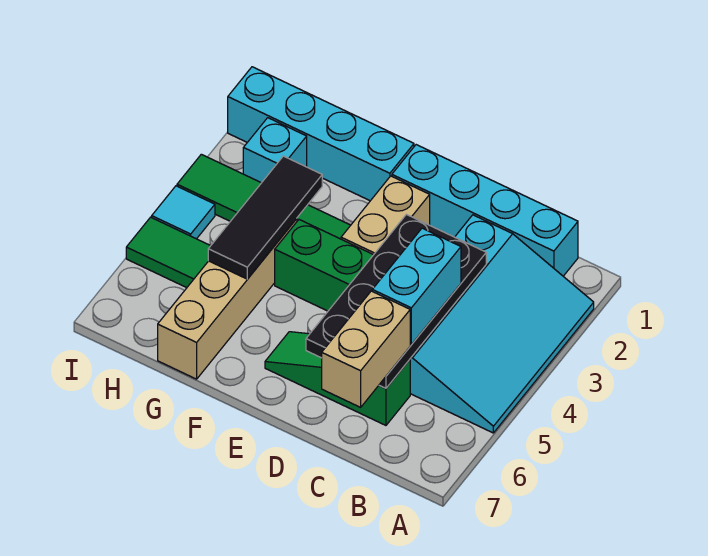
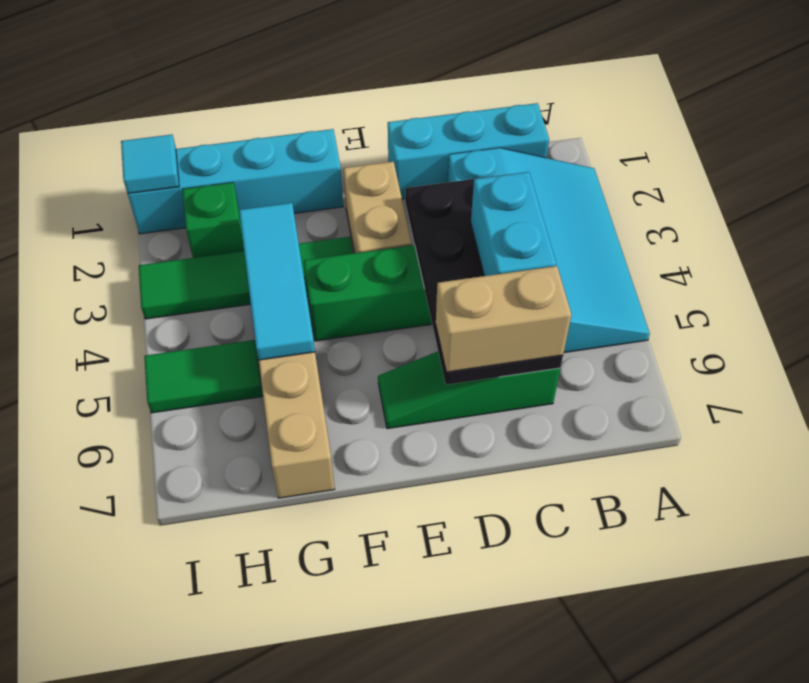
cyan brick B1:E1 level 1 -> cyan brick B1:D1 level 1
tan brick C6:C7 level 3 -> tan brick C6:D6 level 3
black tile G3:G5 level 2 -> cyan tile G3:G5 level 2
cyan brick H2 level 1 -> green brick H2 level 1
cyan tile I4 level 1 -> cyan tile I1 level 2

